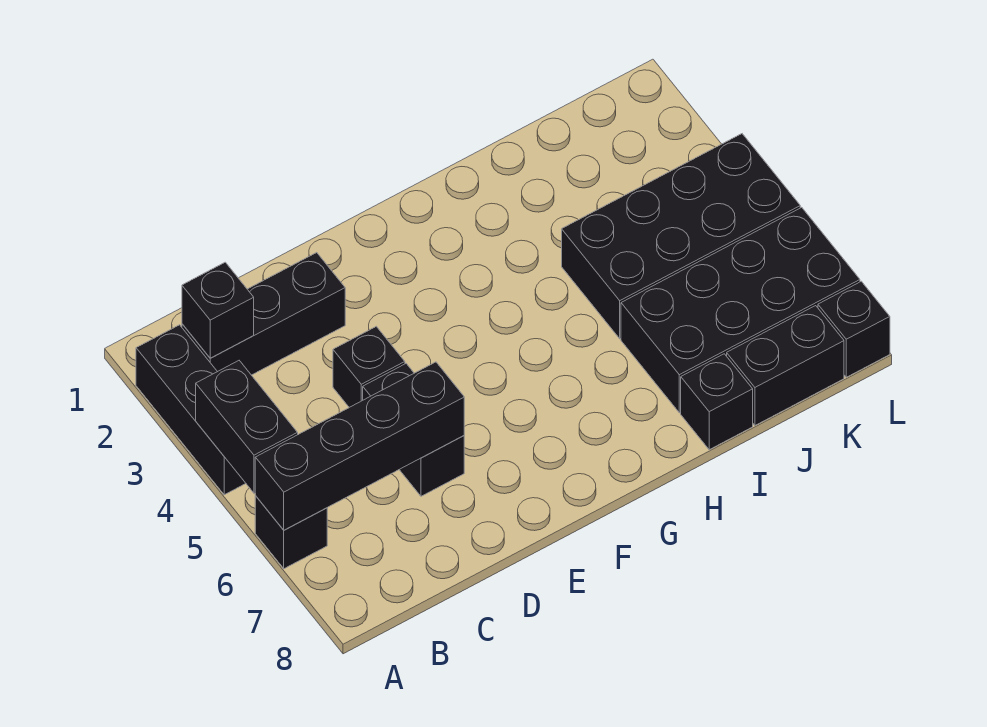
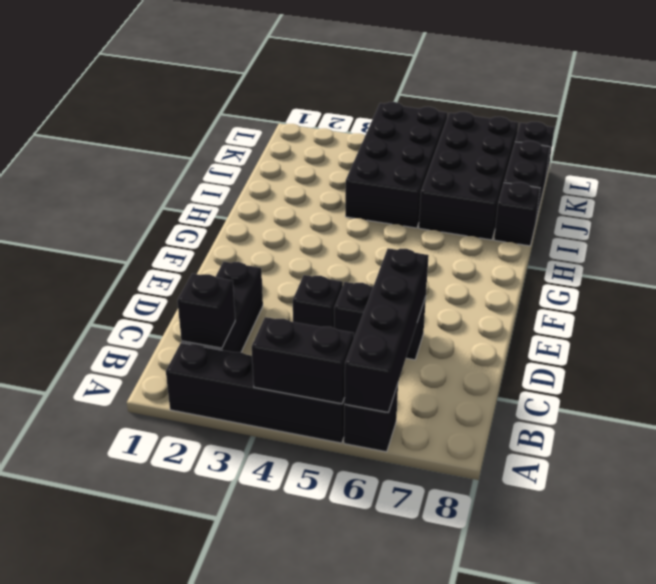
black brick A2:A4 level 1 -> black brick A2:A5 level 1

